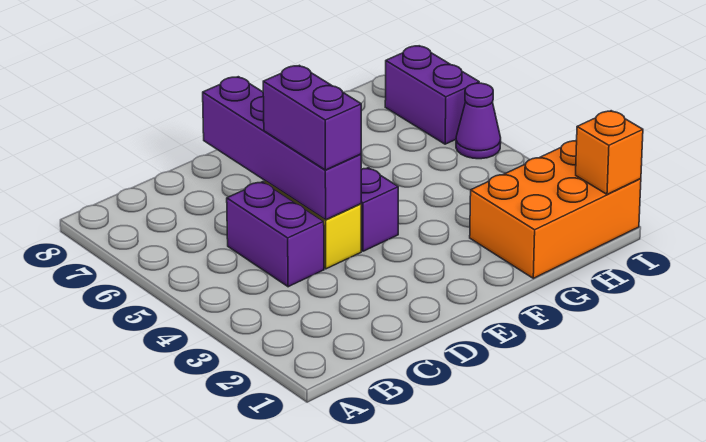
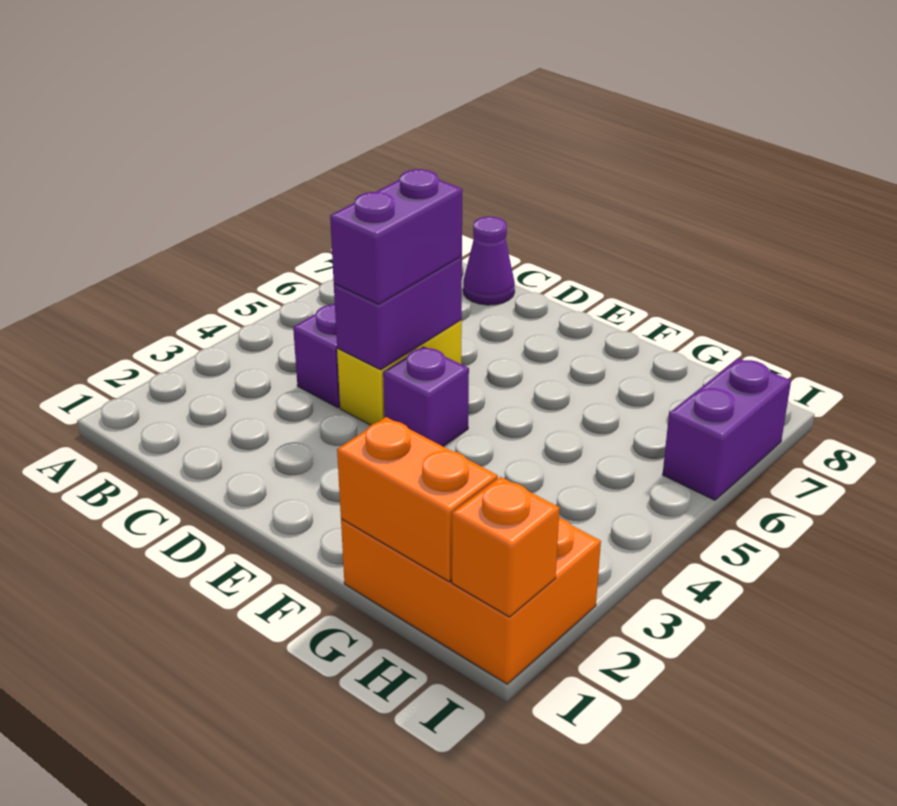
purple brick D4:D7 level 2 -> purple brick D4:D5 level 2
none -> orange brick G1:H1 level 2
purple cone I5 level 1 -> purple cone C8 level 1

